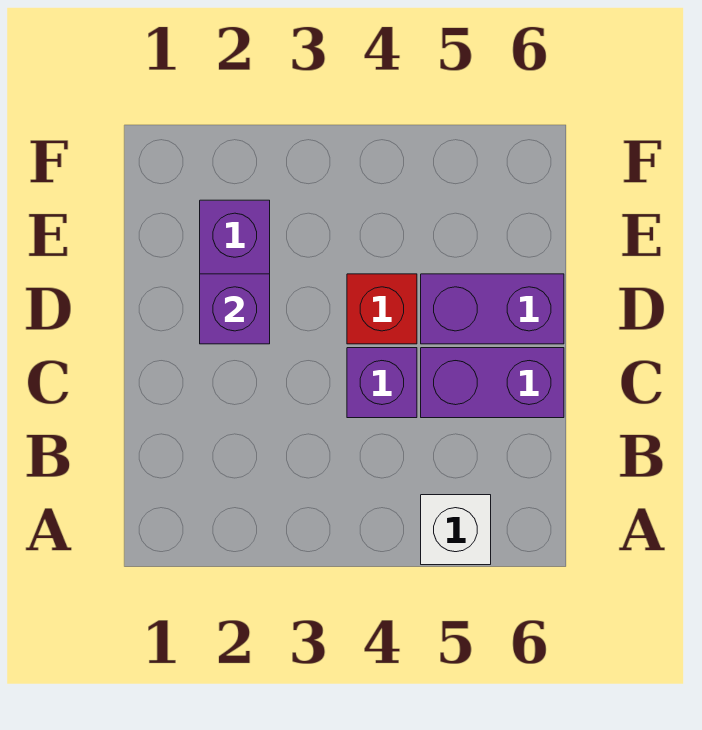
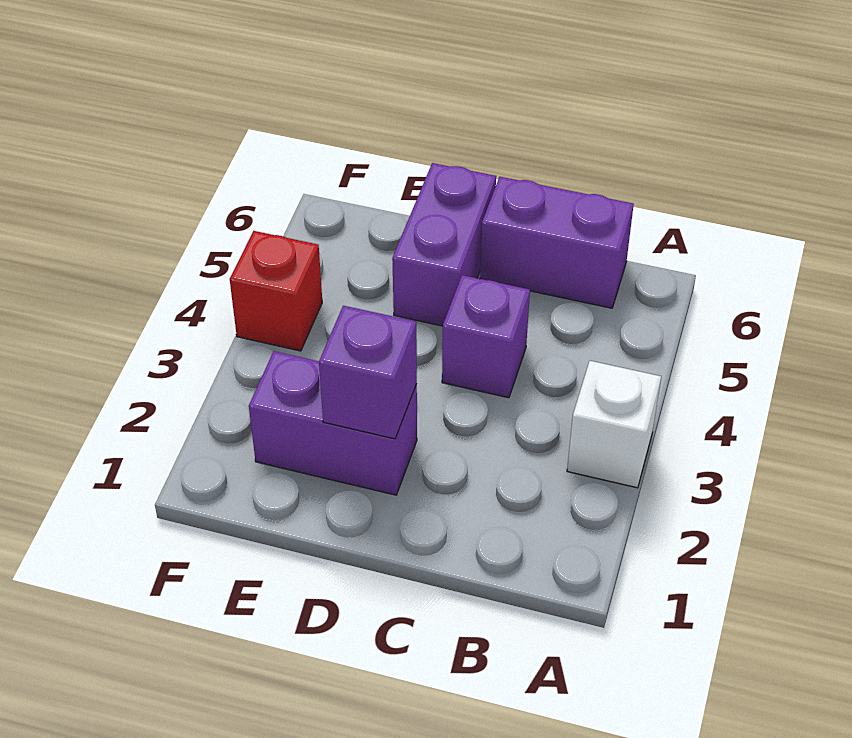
white brick A5 level 1 -> white brick A3 level 1
purple brick C5:C6 level 1 -> purple brick B6:C6 level 1
red brick D4 level 1 -> red brick F4 level 1

